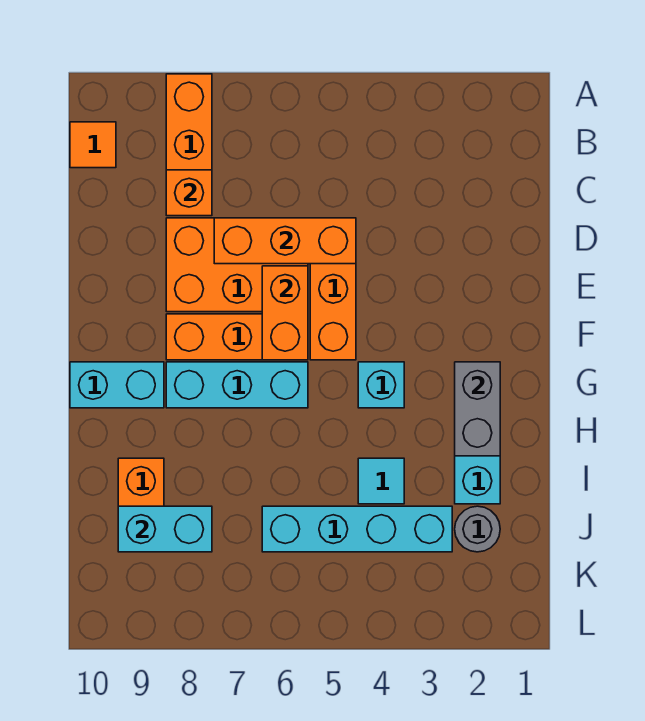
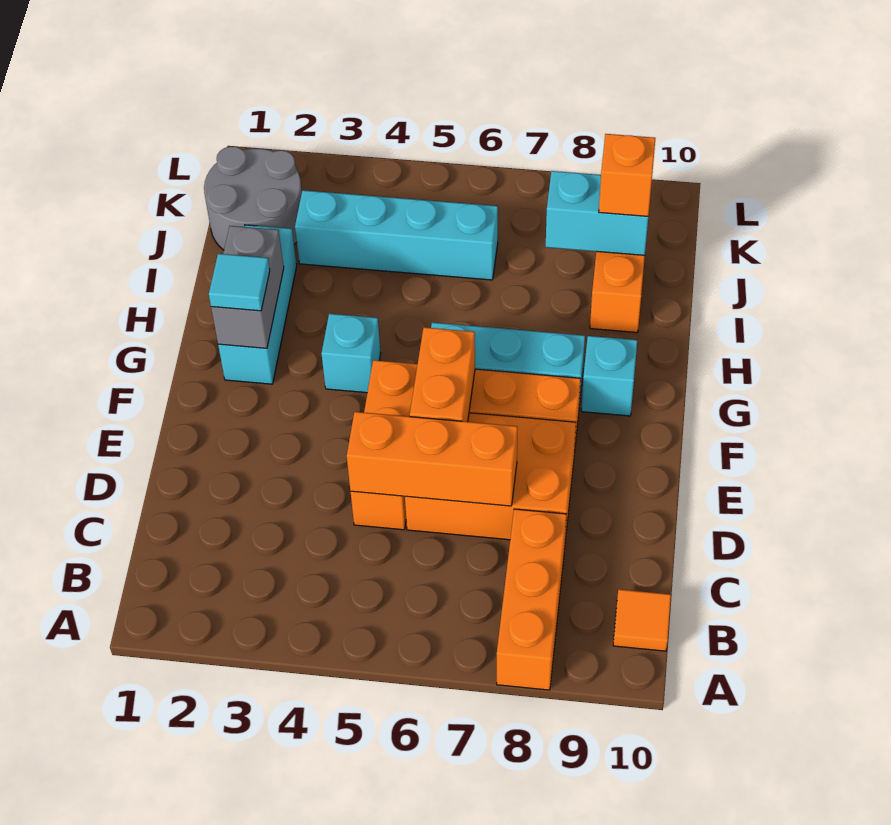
orange brick C8 level 2 -> orange brick J9 level 3
cyan brick G9:G10 level 1 -> cyan brick G9 level 1
cyan tile I4 level 1 -> cyan tile G2 level 3
grey round brick J2 level 1 -> grey round brick J1:K2 level 1

